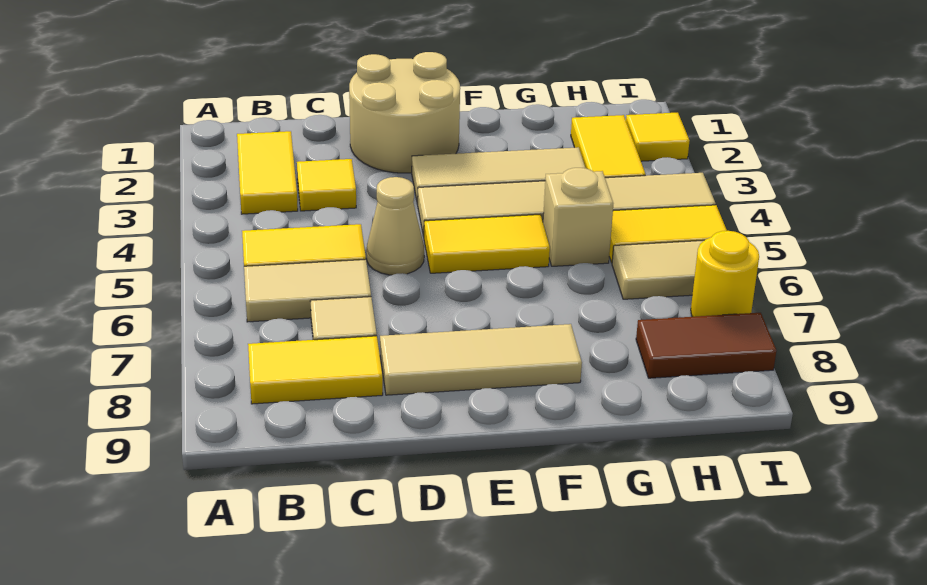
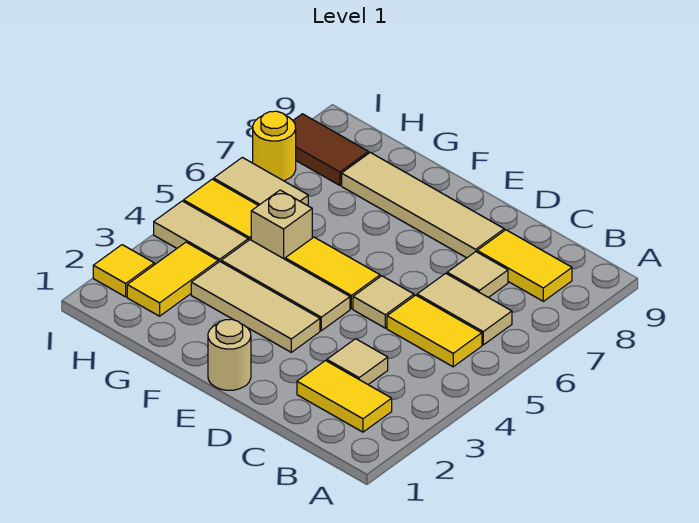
yellow tile B2:B3 level 1 -> yellow tile B2:C2 level 1
yellow tile C3 level 1 -> tan tile C3 level 1
tan round brick D1:E2 level 1 -> tan round brick E1 level 1
tan cone D5 level 1 -> tan tile D5 level 1
tan tile D8:F8 level 1 -> tan tile D8:G8 level 1

